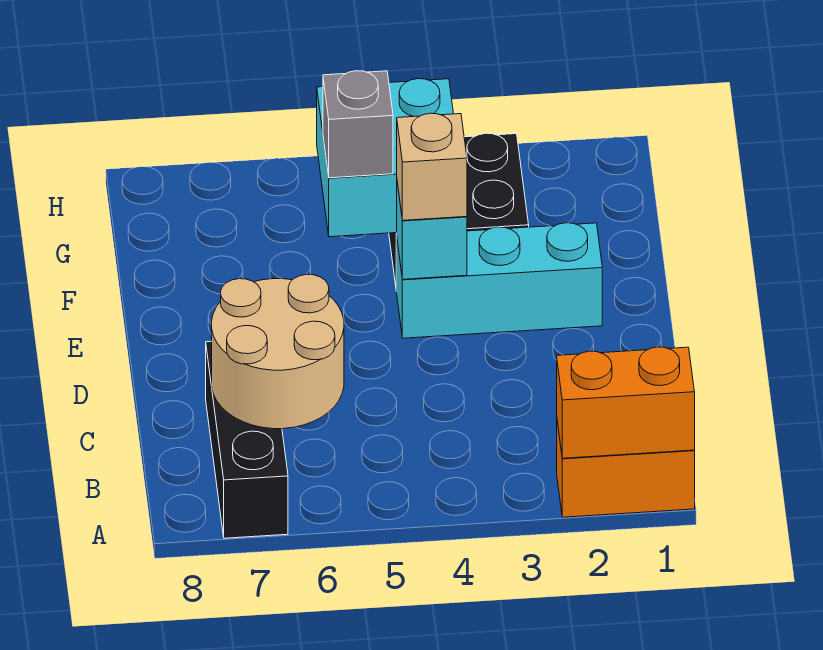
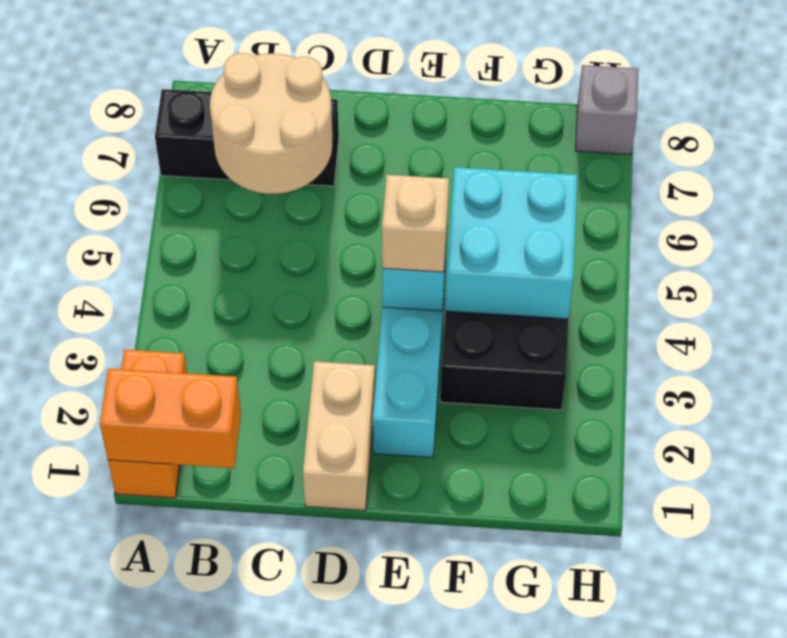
orange brick A1:A2 level 2 -> orange brick A1:B1 level 2
none -> tan brick D1:D2 level 1
grey brick F5 level 3 -> grey brick H8 level 1

